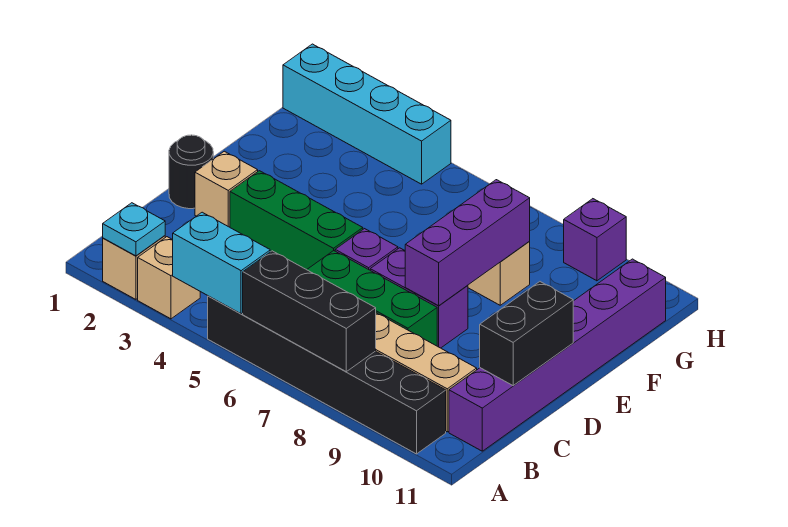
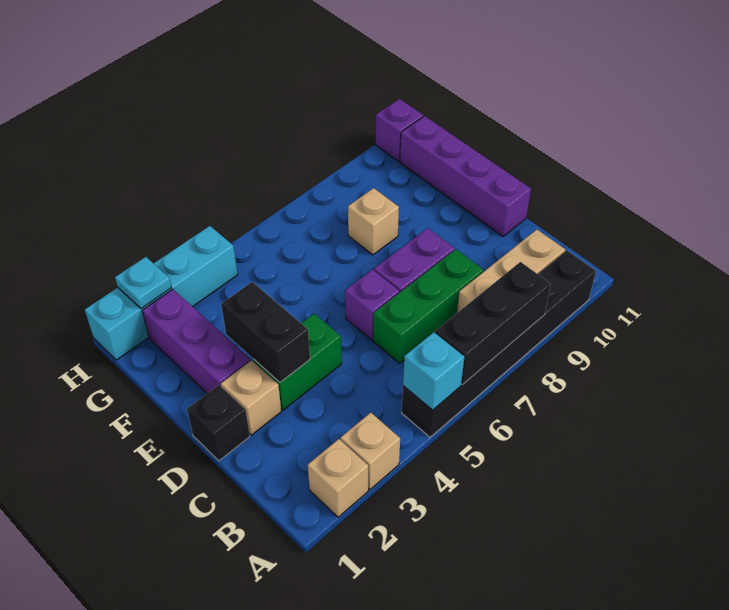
cyan plate A2 level 2 -> cyan plate H2 level 2
cyan brick A4:A5 level 2 -> cyan brick A5 level 2
purple brick B11:G11 level 1 -> purple brick D11:G11 level 1
black brick C11:D11 level 2 -> black brick D3:E3 level 2
black round brick D1 level 1 -> black brick D1 level 1
green brick D3:D5 level 1 -> green brick D3:D4 level 1
purple brick D8:F8 level 2 -> purple brick E2:G2 level 1
purple brick H9 level 1 -> purple brick H11 level 1

